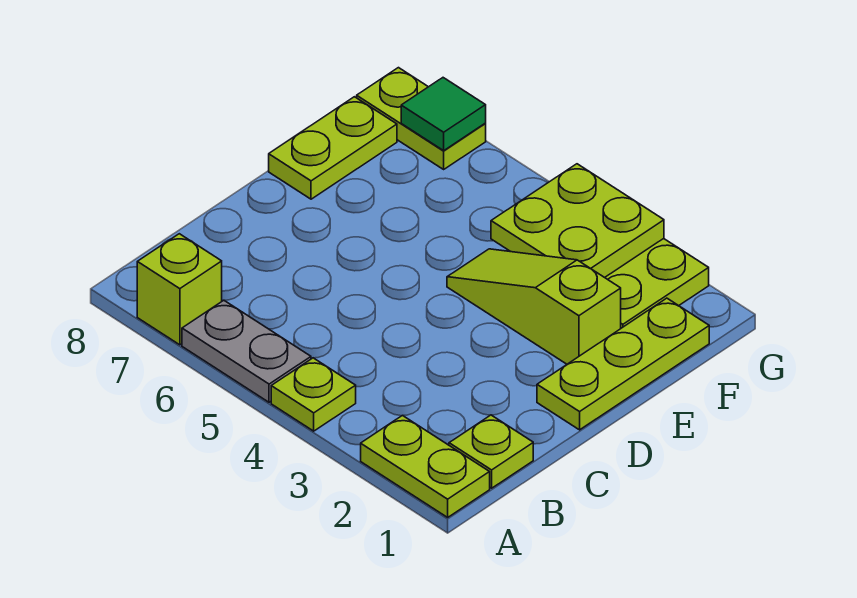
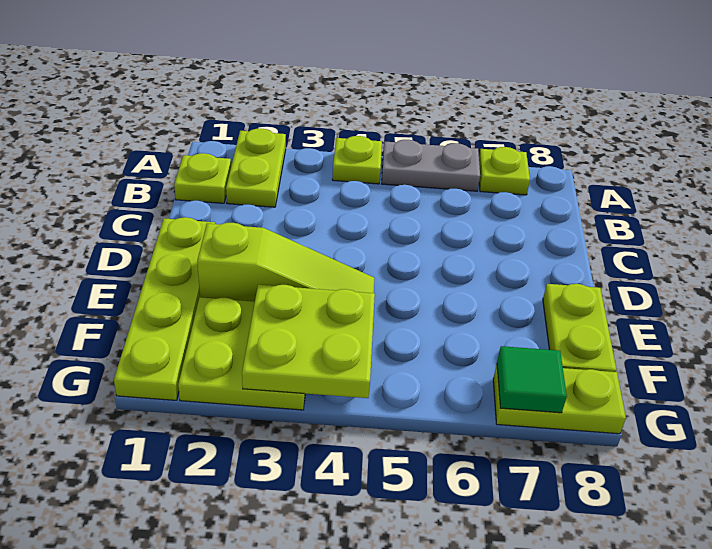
lime plate A1:A2 level 1 -> lime plate A2:B2 level 1
lime brick A7 level 1 -> lime plate A7 level 1
lime plate D1:F1 level 1 -> lime plate D1:G1 level 1

